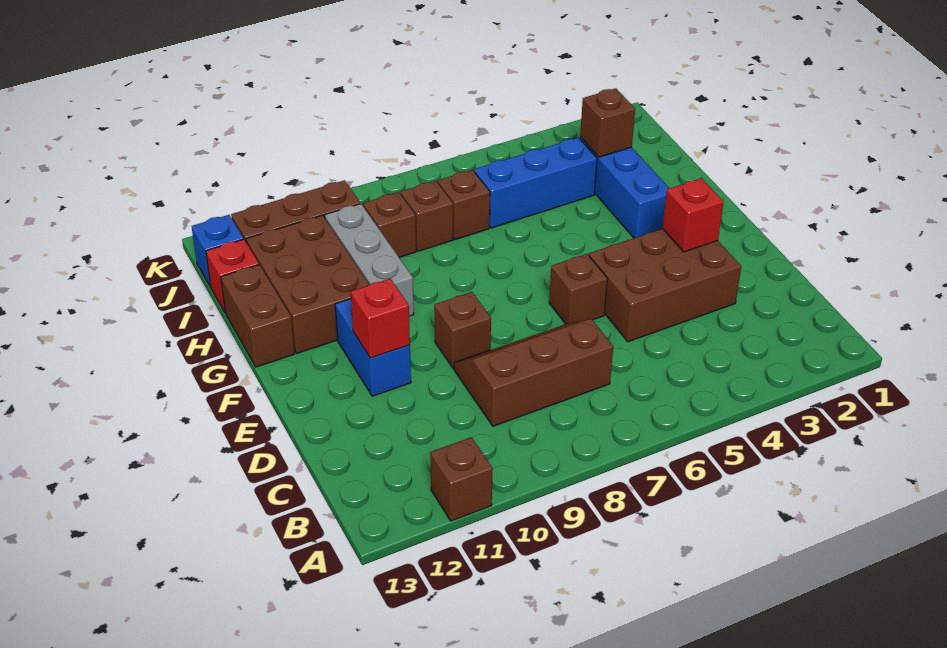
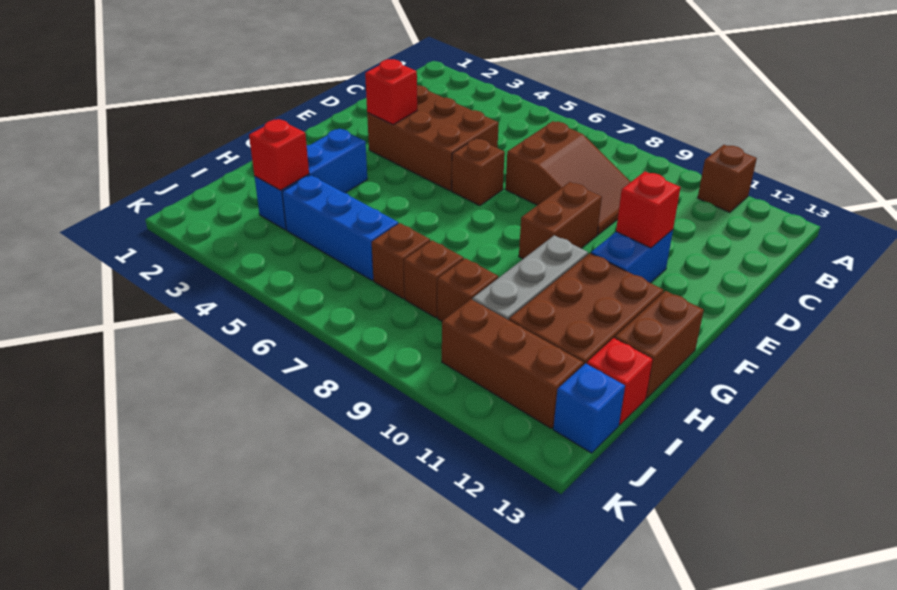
brown slope C7:D9 level 1 top C -> brown slope C7:D9 level 1 top 7
brown brick E9 level 1 -> brown brick E9:F9 level 1
brown brick I3 level 2 -> red brick I3 level 2

